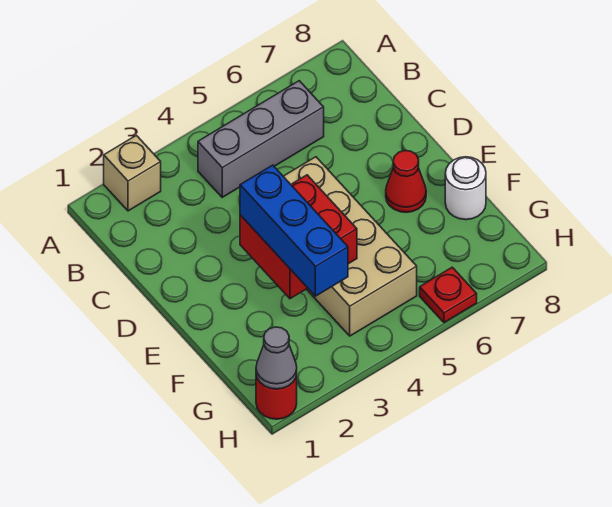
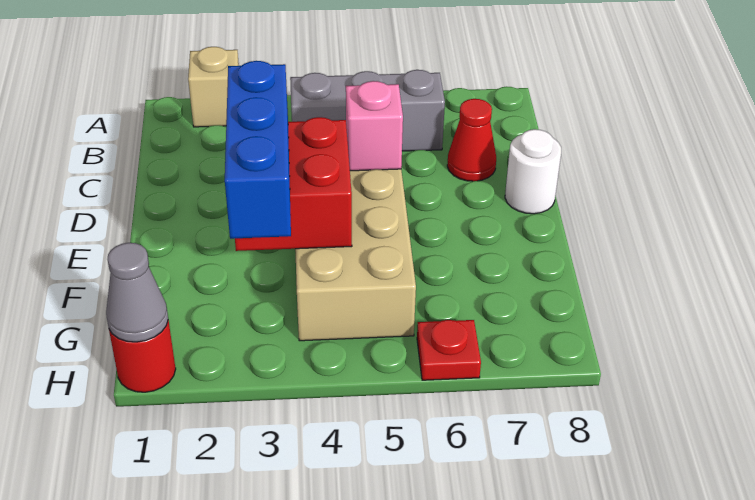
none -> pink brick D5 level 2
red cone E7 level 1 -> red cone C7 level 1
white round brick F8 level 1 -> white round brick D8 level 1

